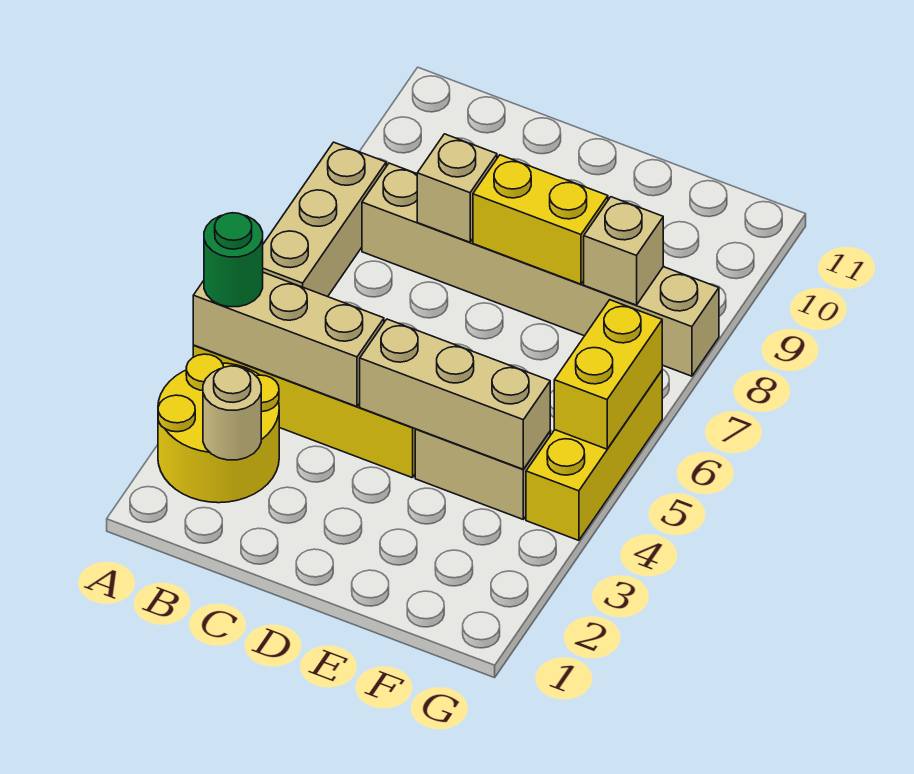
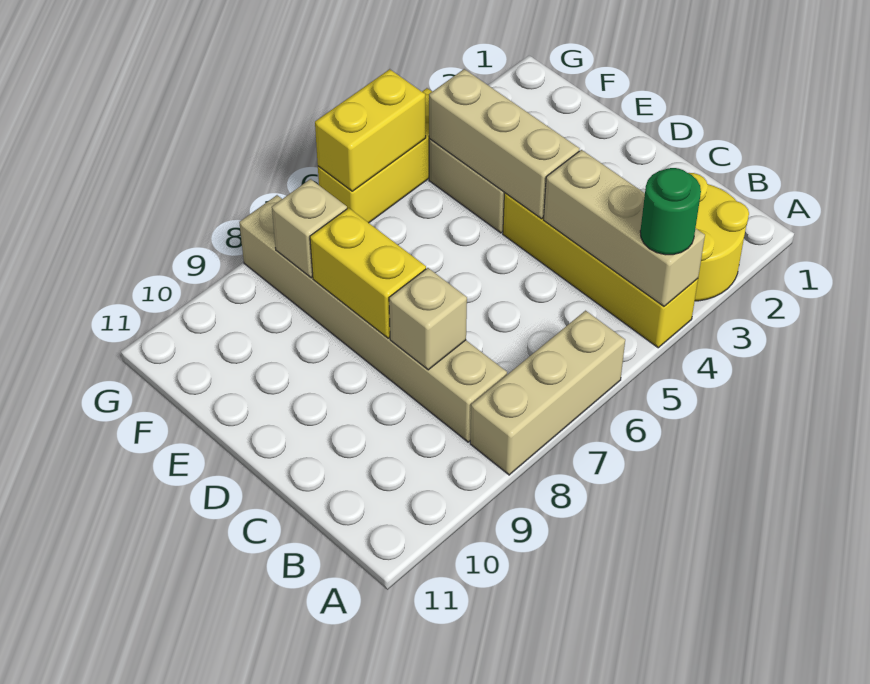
tan round brick B2 level 2 -> none

